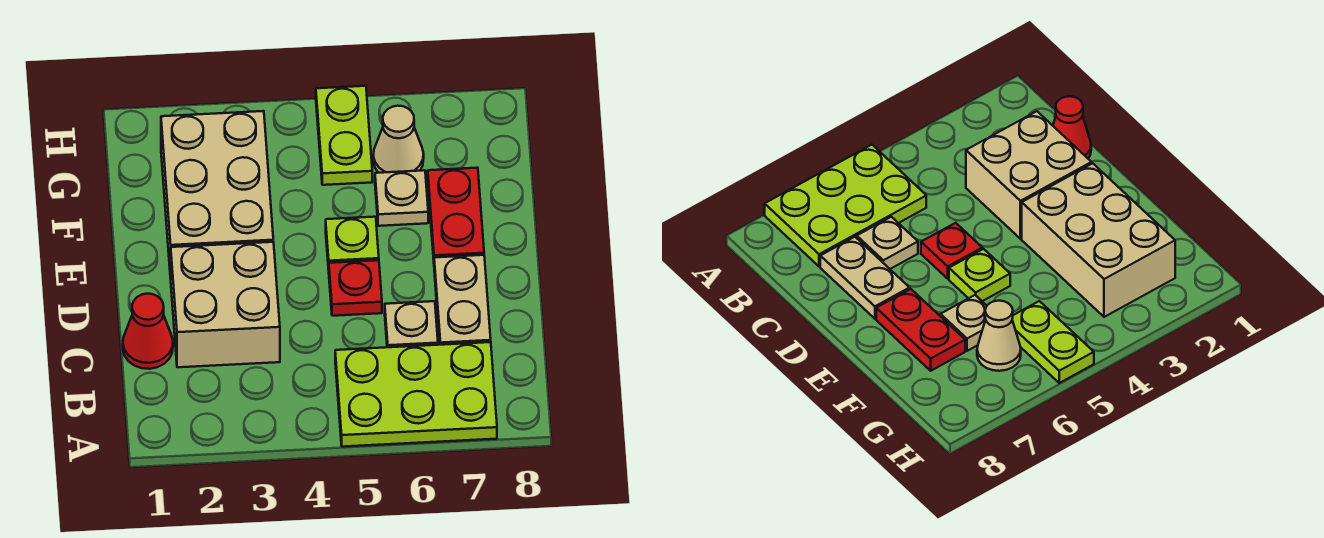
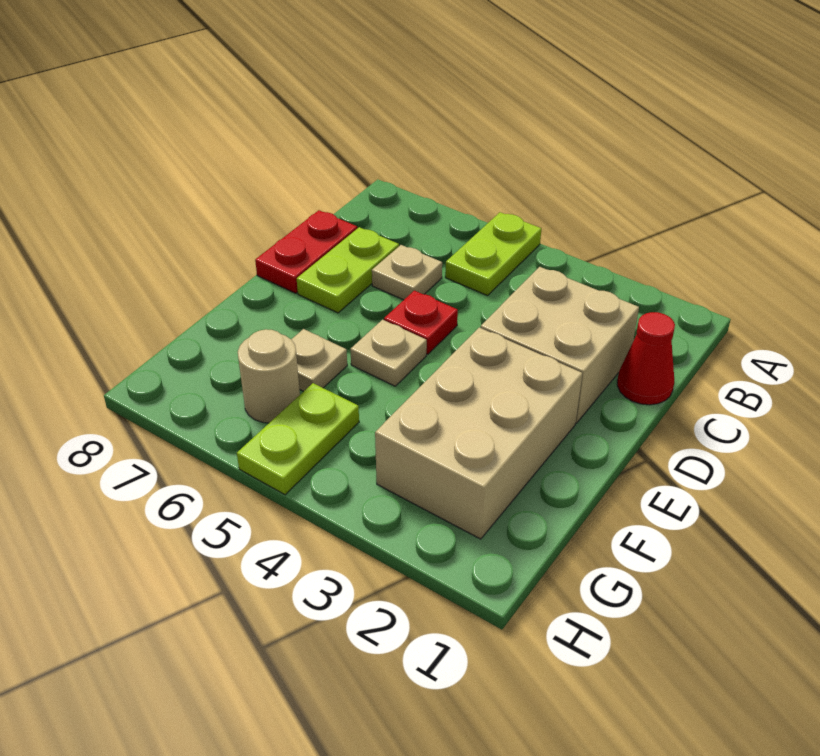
lime plate A5:B7 level 1 -> lime plate A5:B5 level 1
tan plate C7:D7 level 1 -> lime plate C7:D7 level 1
lime plate E5 level 1 -> tan plate E5 level 1
red plate E7:F7 level 1 -> red plate C8:D8 level 1
tan cone G6 level 1 -> tan round brick G6 level 1

